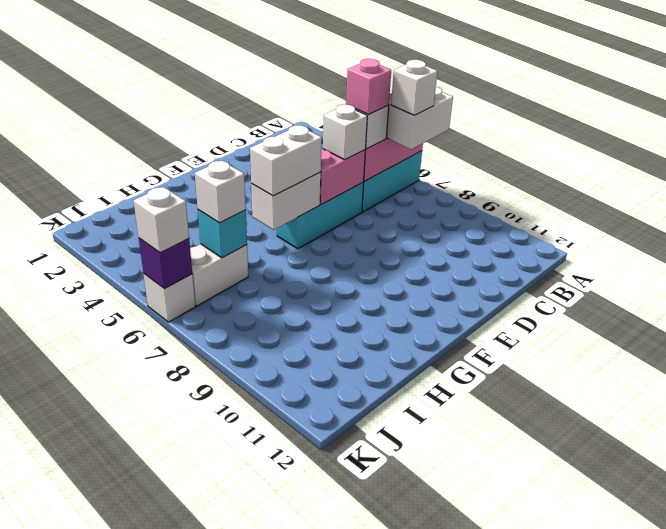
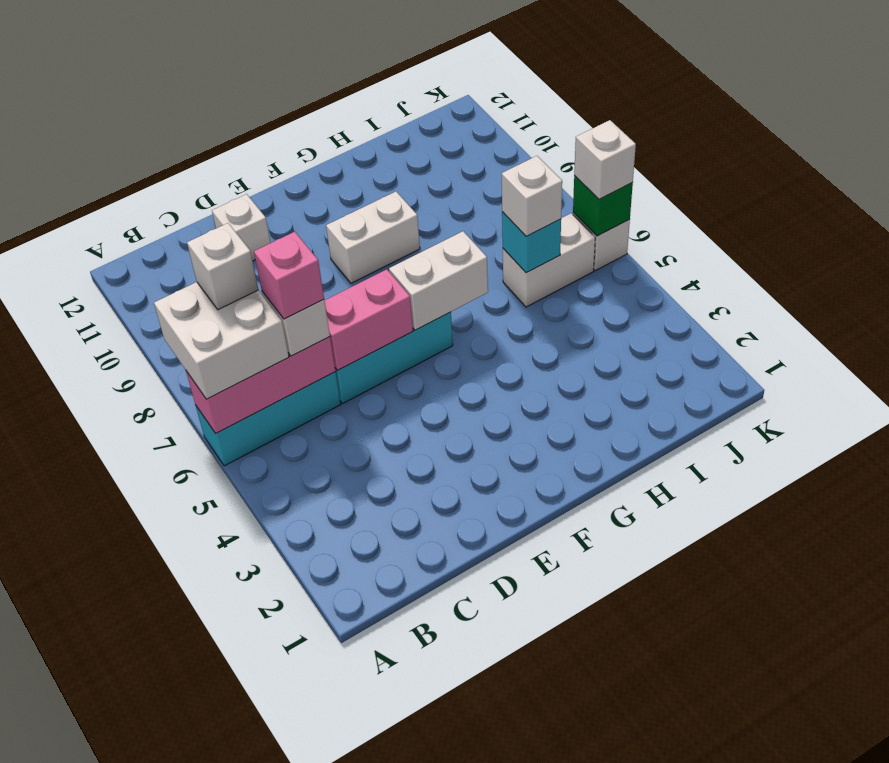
white brick D6 level 3 -> white brick D11 level 1
white brick F6:G6 level 3 -> white brick F9:G9 level 1
purple brick K6 level 2 -> green brick K6 level 2

